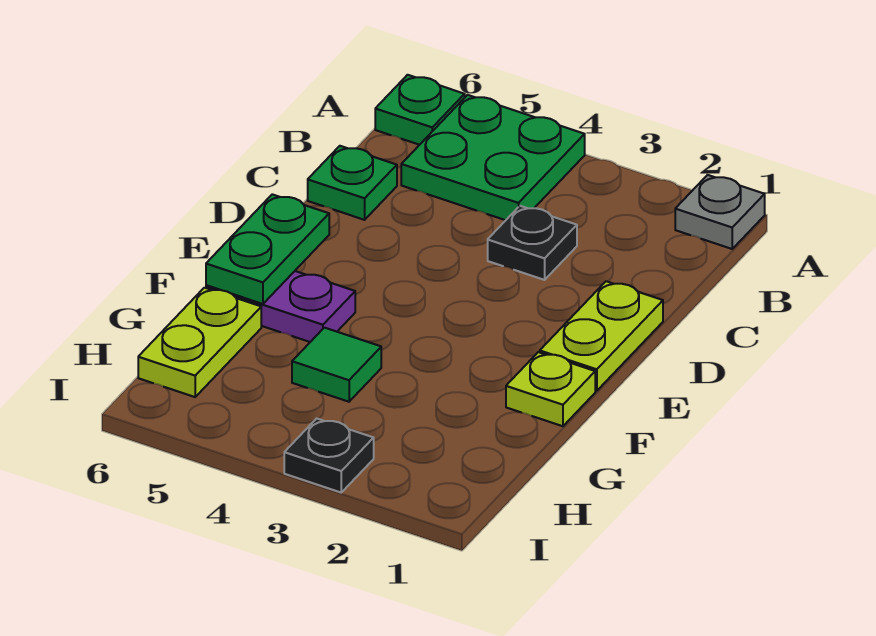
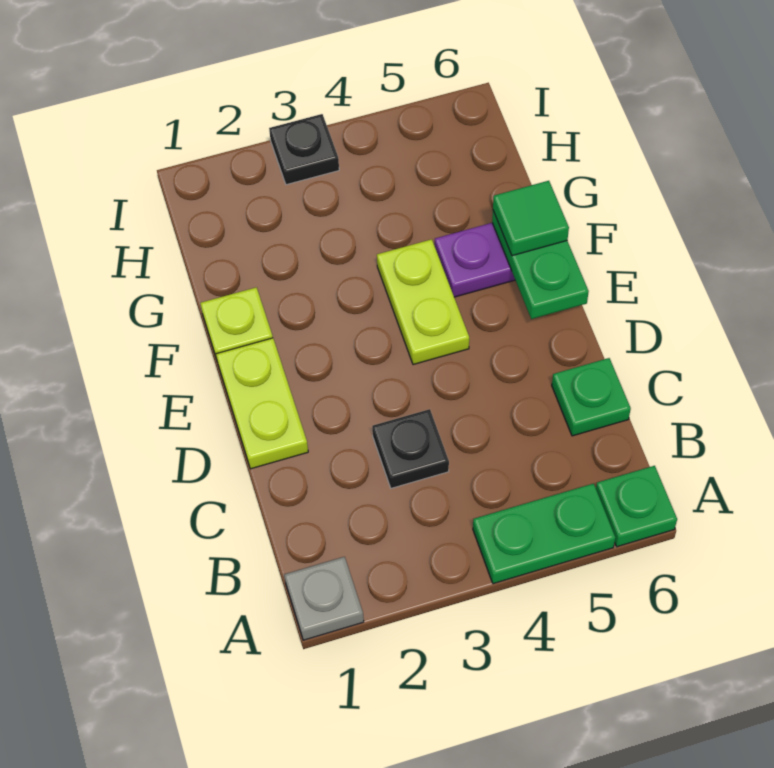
green plate A4:B5 level 1 -> green plate A4:A5 level 1
green tile G4 level 1 -> green tile F6 level 3
lime plate G6:H6 level 1 -> lime plate E4:F4 level 1

